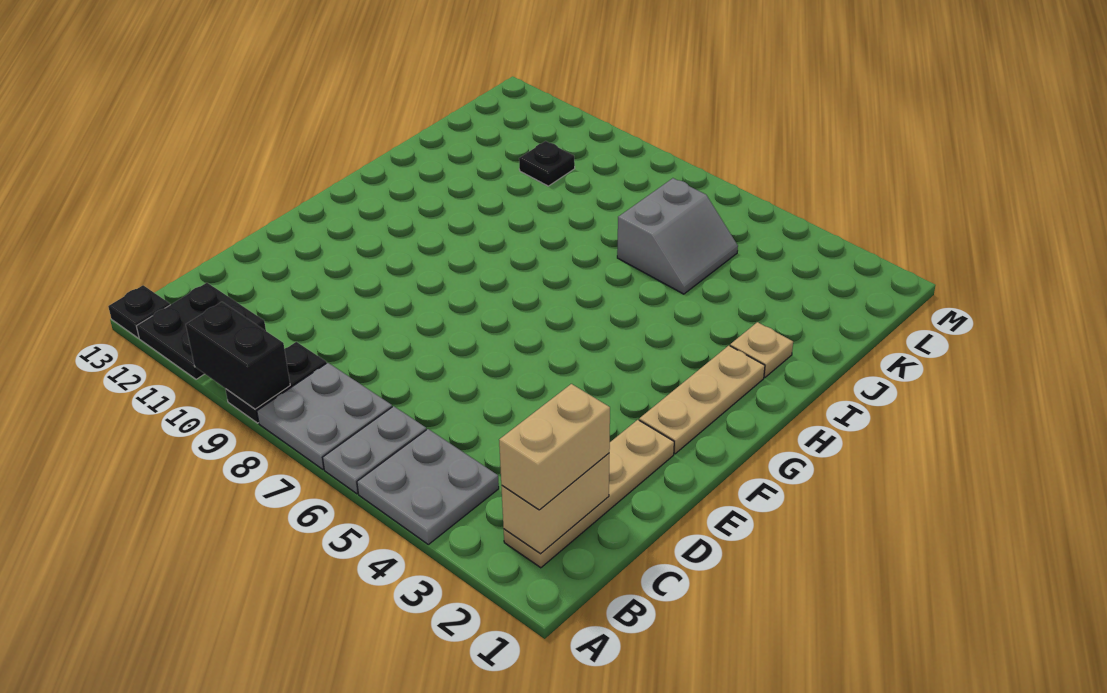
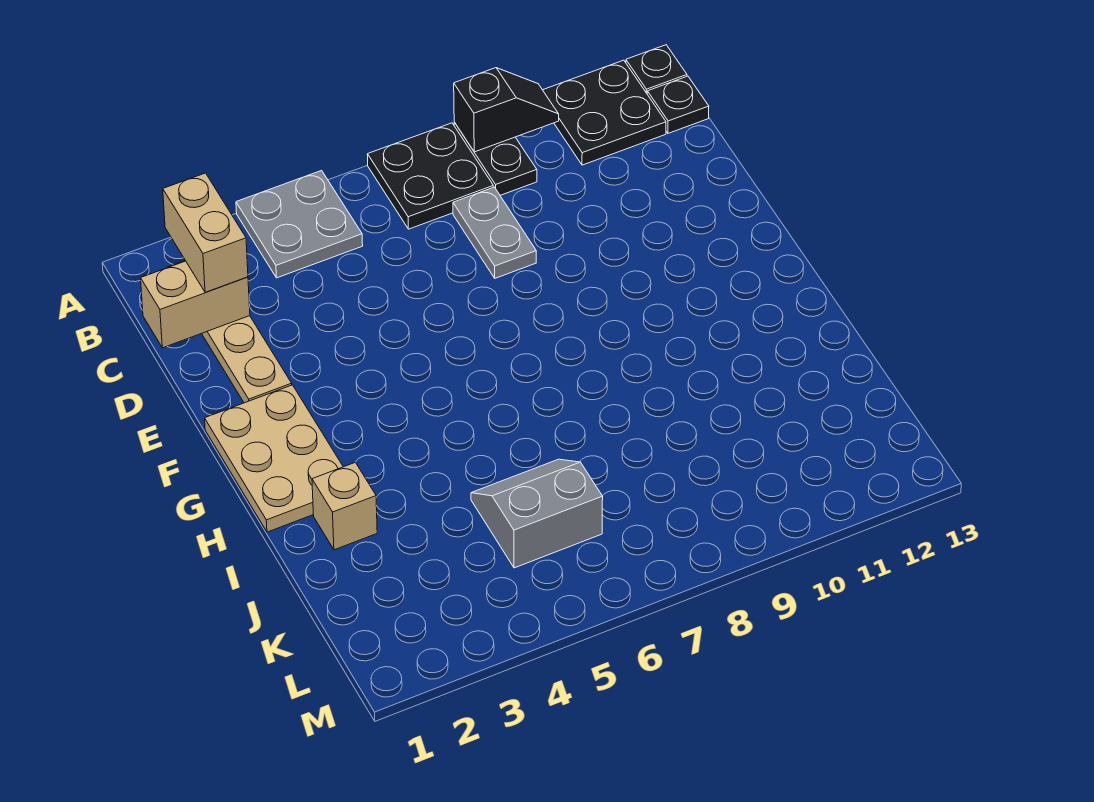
grey plate A6:B6 level 1 -> grey plate C8:D8 level 1
grey plate A7:B8 level 1 -> black plate A7:B8 level 1
black brick A9:A10 level 2 -> black slope A9:A10 level 2 top 9
tan brick B2:C2 level 2 -> tan brick C1:C2 level 2
tan plate F2:H2 level 1 -> tan plate F1:H2 level 1
tan plate I2 level 1 -> tan brick I2 level 1
grey slope J5:K6 level 1 top 6 -> grey slope J5:K6 level 1 top K
black plate K10 level 1 -> black plate B13 level 1

